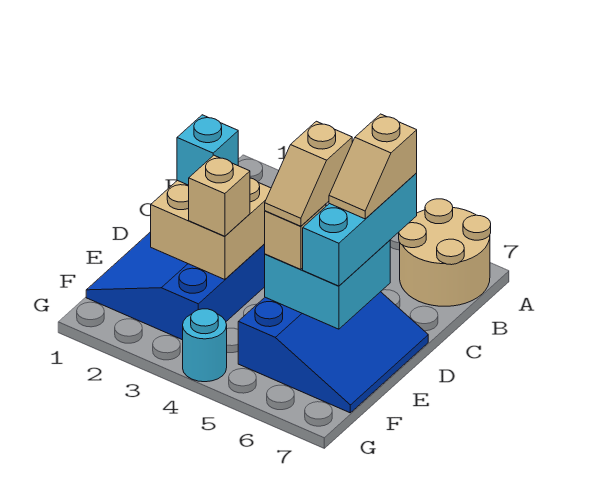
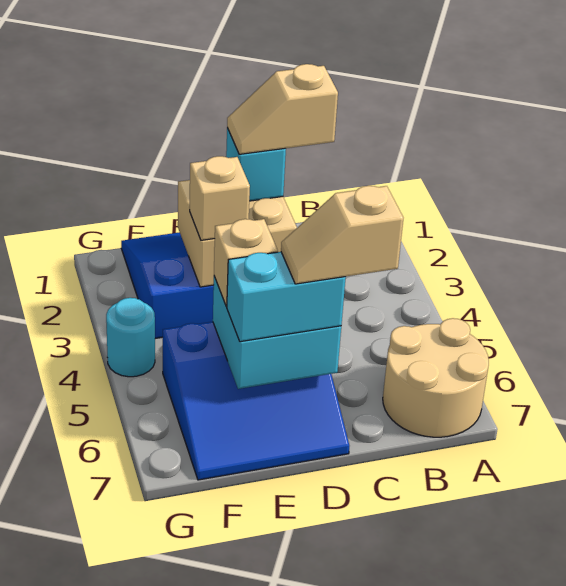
cyan brick C6:E6 level 3 -> cyan brick D6:E6 level 3
tan slope D5:E5 level 4 top D -> tan slope C2:D2 level 4 top C

